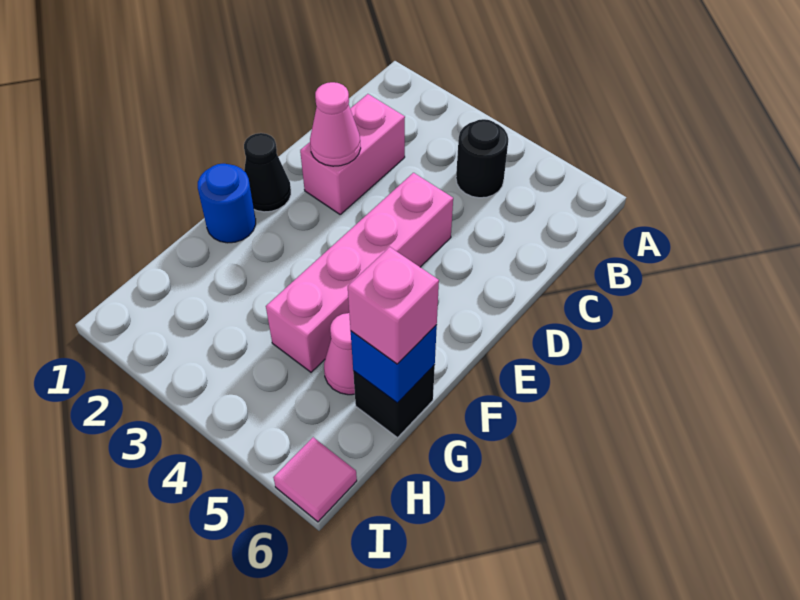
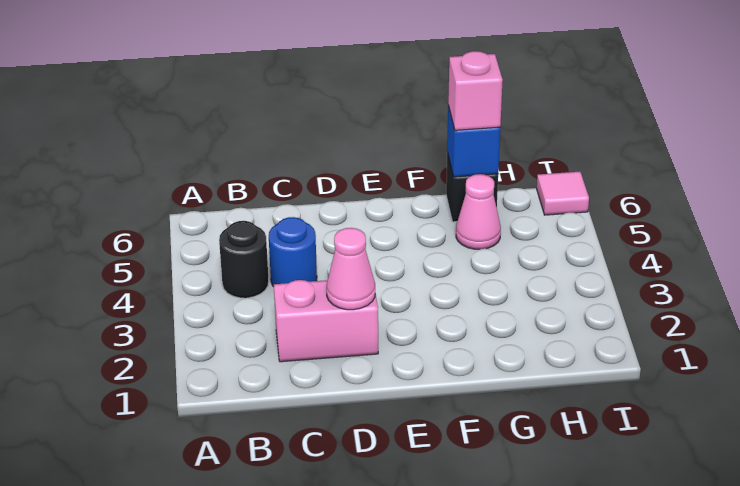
pink brick D4:G4 level 1 -> none
black cone E1 level 1 -> none
blue round brick F1 level 1 -> blue round brick C4 level 1

